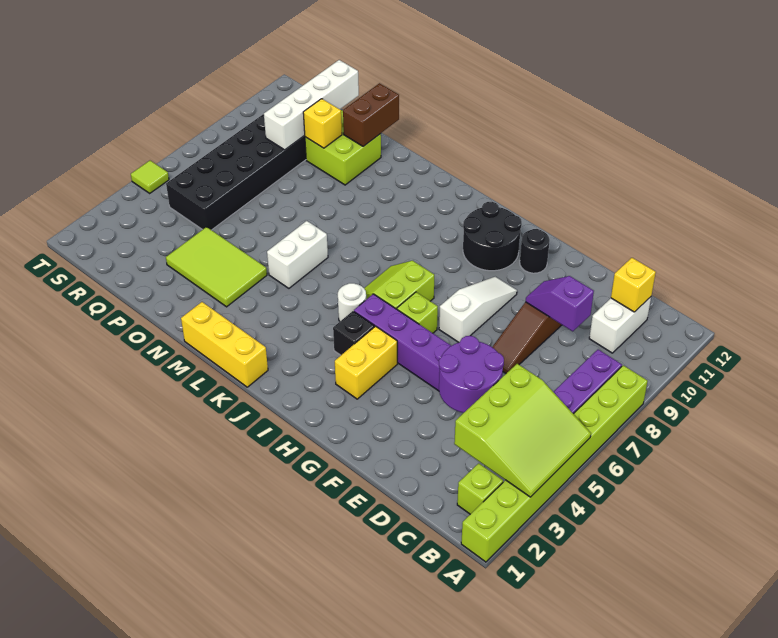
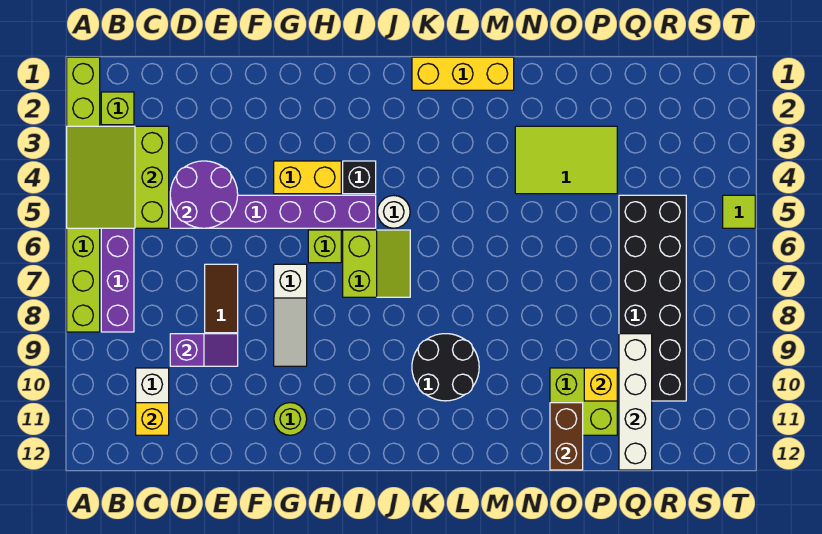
black round brick G11 level 1 -> lime round brick G11 level 1
yellow brick H3:H4 level 1 -> yellow brick G4:H4 level 1
black round brick H10:I11 level 1 -> black round brick K9:L10 level 1
white brick M5:M6 level 1 -> none

